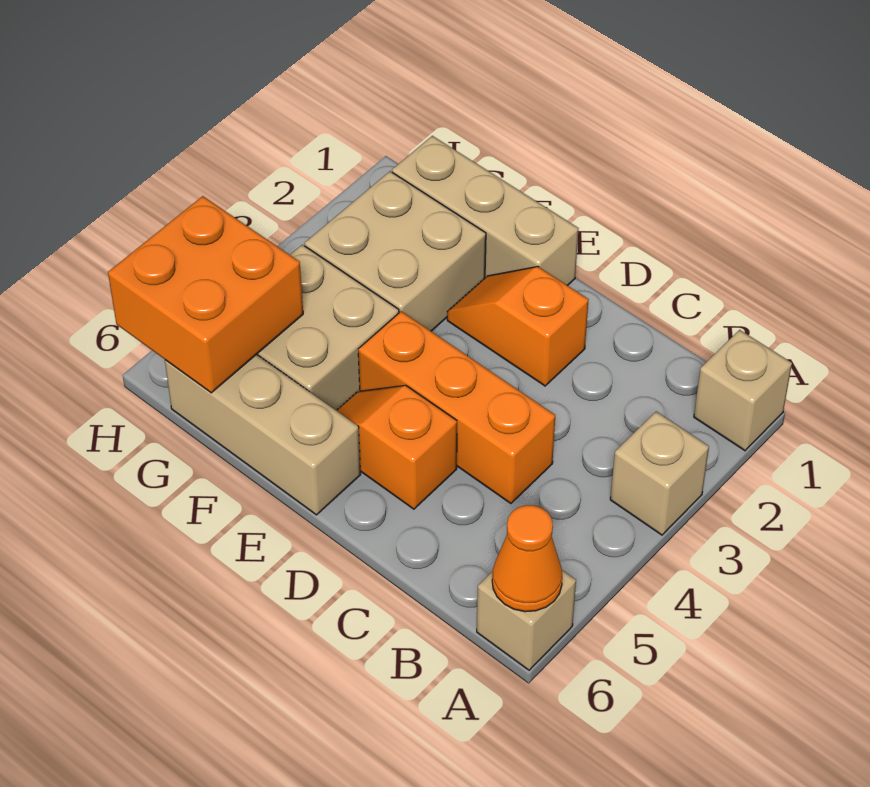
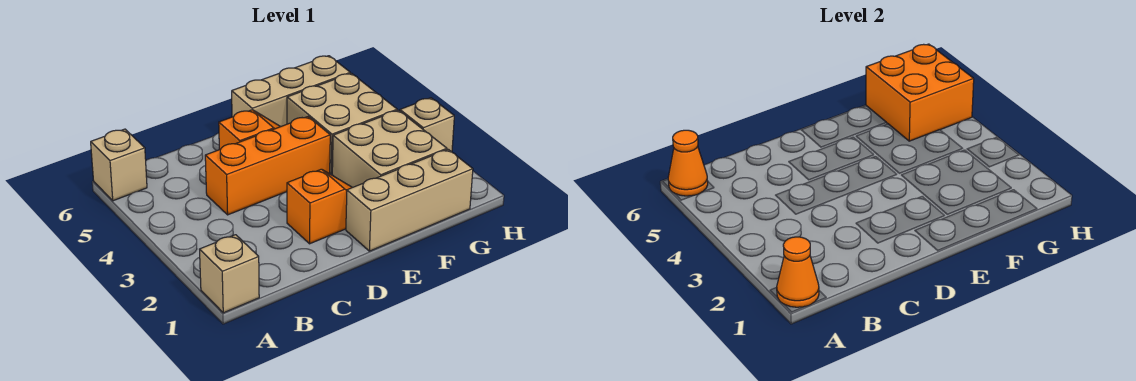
none -> orange cone A1 level 2
tan brick A3 level 1 -> tan brick H3 level 1

